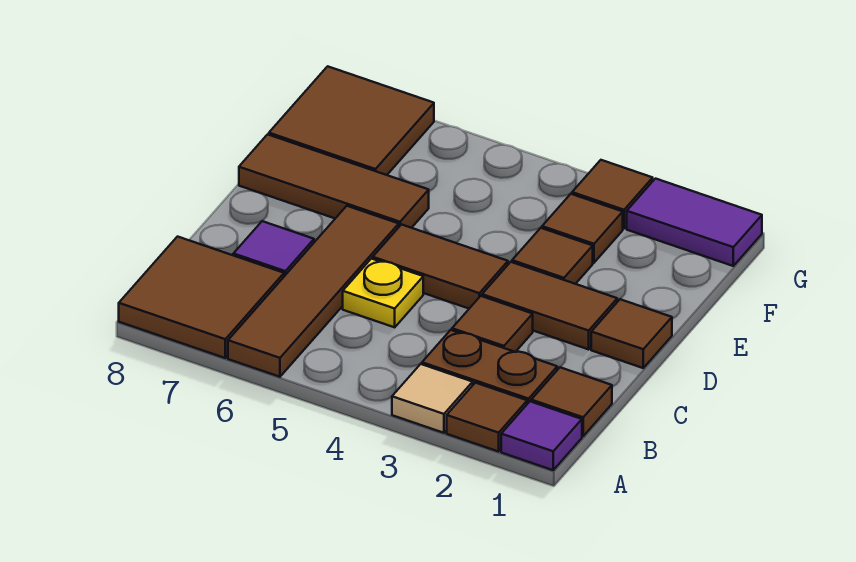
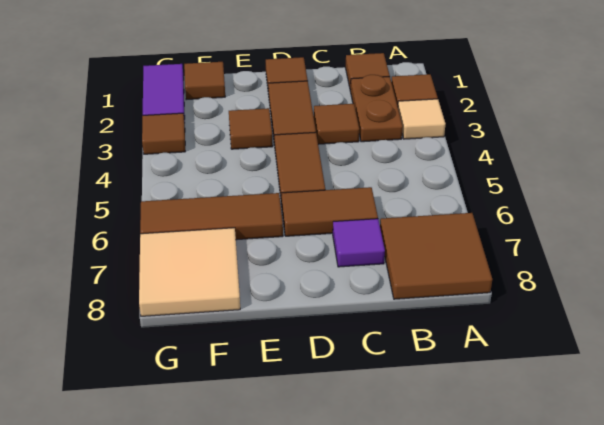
purple tile A1 level 1 -> none
brown tile A6:D6 level 1 -> brown tile C6:D6 level 1
yellow plate C5 level 1 -> none
brown tile E6:E8 level 1 -> brown tile E6:G6 level 1
brown tile F3 level 1 -> brown tile F1 level 1
brown tile F7:G8 level 1 -> tan tile F7:G8 level 1

